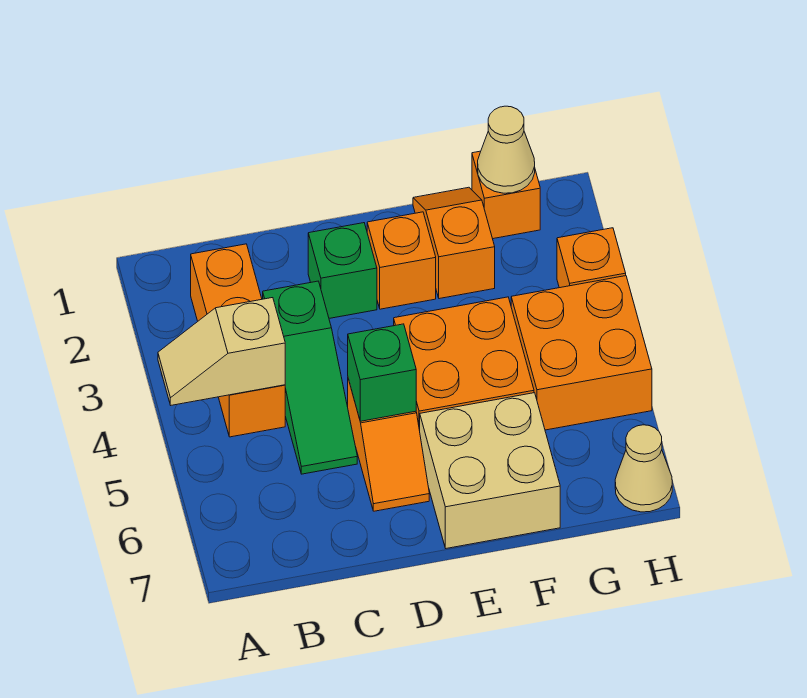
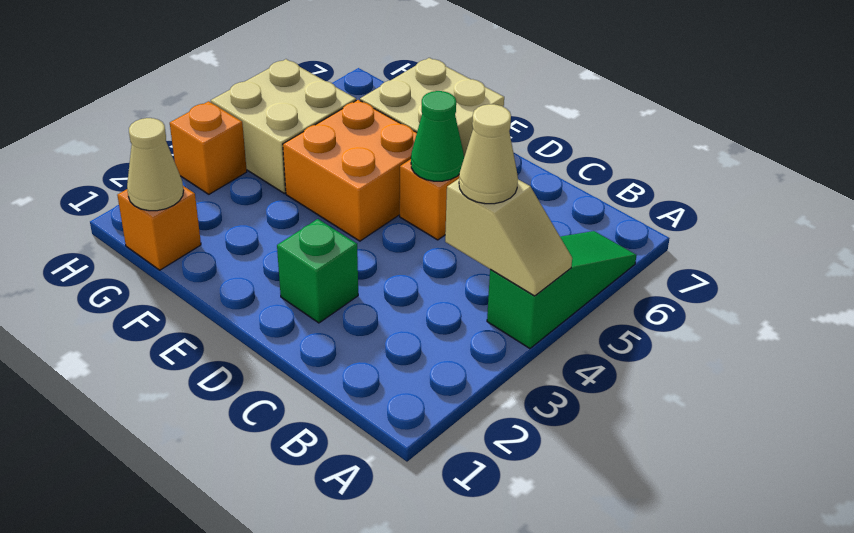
orange brick B2:B4 level 1 -> none
green slope C3:C5 level 1 top 3 -> green slope A4:A6 level 1 top 4
green brick D5 level 2 -> green cone D5 level 2
orange brick E2 level 1 -> none
orange slope F1:F2 level 1 top 2 -> none
orange brick G4:H5 level 1 -> tan brick G4:H5 level 1
tan cone H7 level 1 -> tan cone B4 level 3

